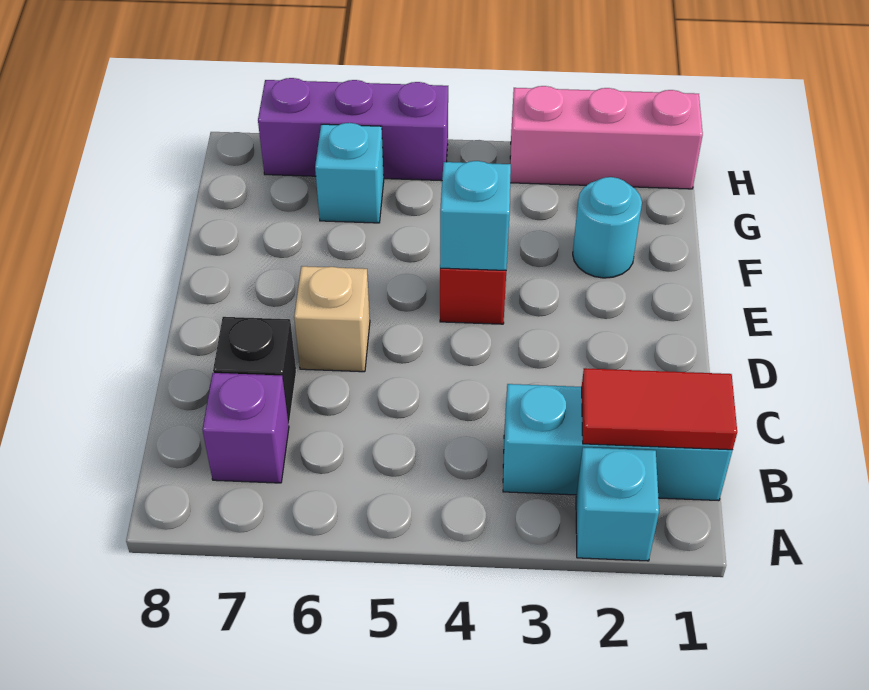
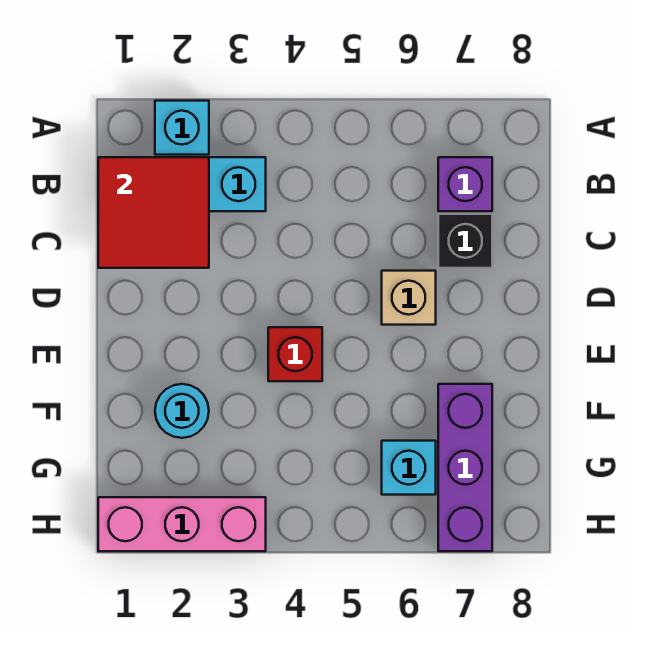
red tile B1:B2 level 2 -> red tile B1:C2 level 2
cyan brick E4 level 2 -> none
purple brick H5:H7 level 1 -> purple brick F7:H7 level 1

